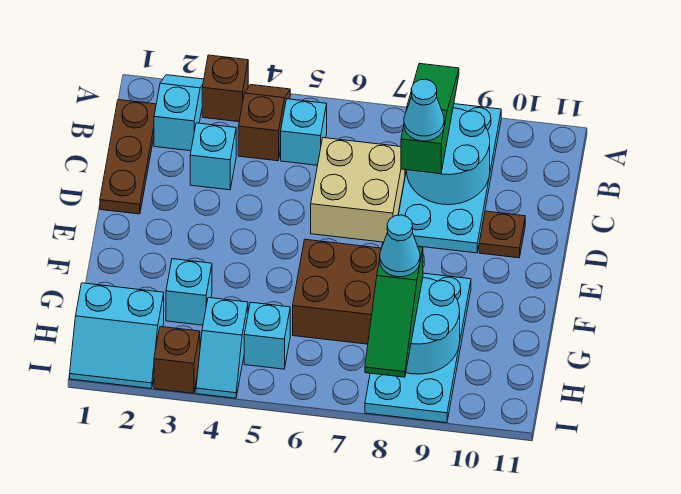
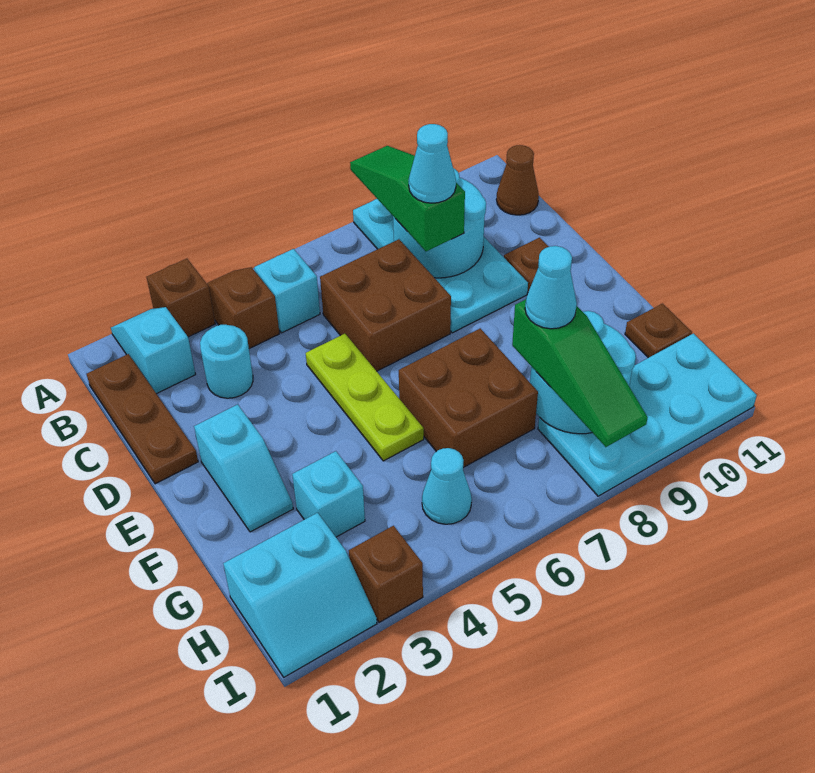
none -> brown cone B11 level 1
cyan brick C3 level 1 -> cyan round brick C3 level 1
tan brick C6:D7 level 1 -> brown brick C6:D7 level 1
none -> lime plate D5:F5 level 1
cyan plate F8:I9 level 1 -> cyan plate H8:I11 level 1
none -> brown plate G11 level 1
cyan slope H4:I4 level 1 top H -> cyan slope E2:F2 level 1 top E
cyan brick H5 level 1 -> cyan cone H5 level 1

